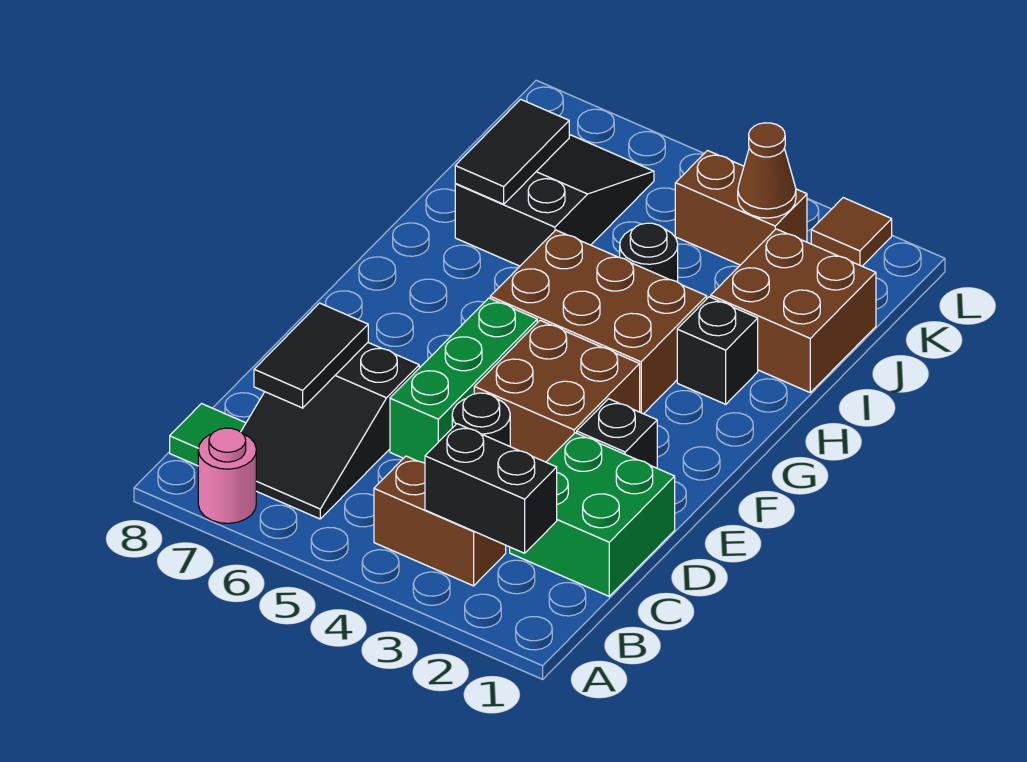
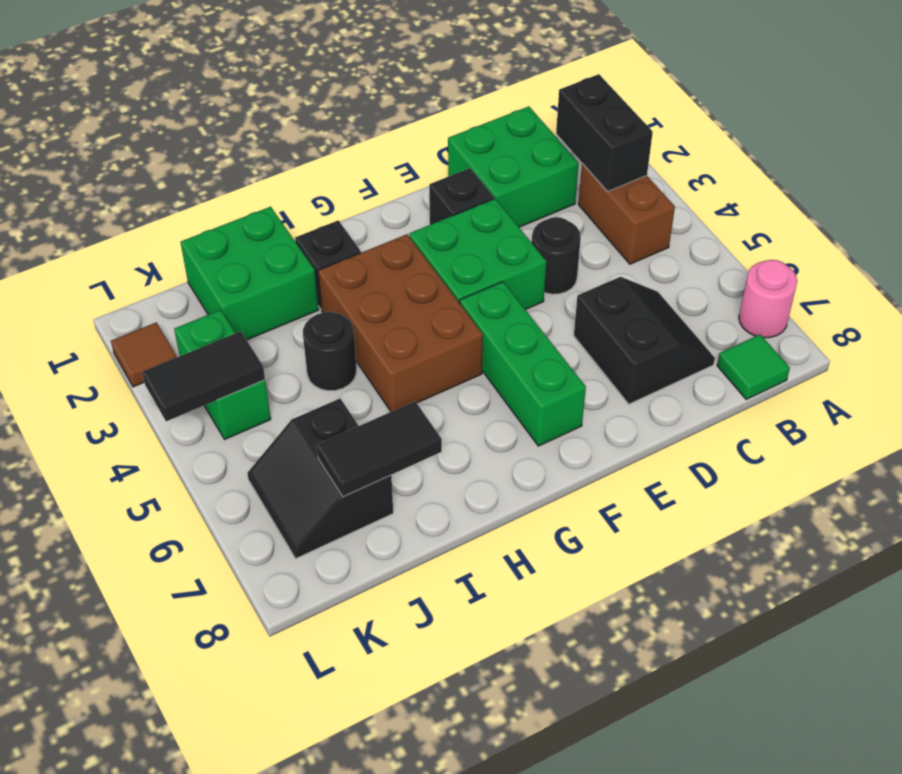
black slope B6:D7 level 1 top D -> black slope C6:D7 level 1 top D
black tile C7:D7 level 2 -> black tile K4:L4 level 2
green brick D5:F5 level 1 -> green brick F5:F7 level 1
brown brick E3:F4 level 1 -> green brick E3:F4 level 1
brown brick I1:J2 level 1 -> green brick I1:J2 level 1
black slope I6:K7 level 1 top I -> black slope J6:K7 level 1 top J
brown brick K3:K4 level 1 -> green brick K3:K4 level 1
brown cone K3 level 2 -> none

